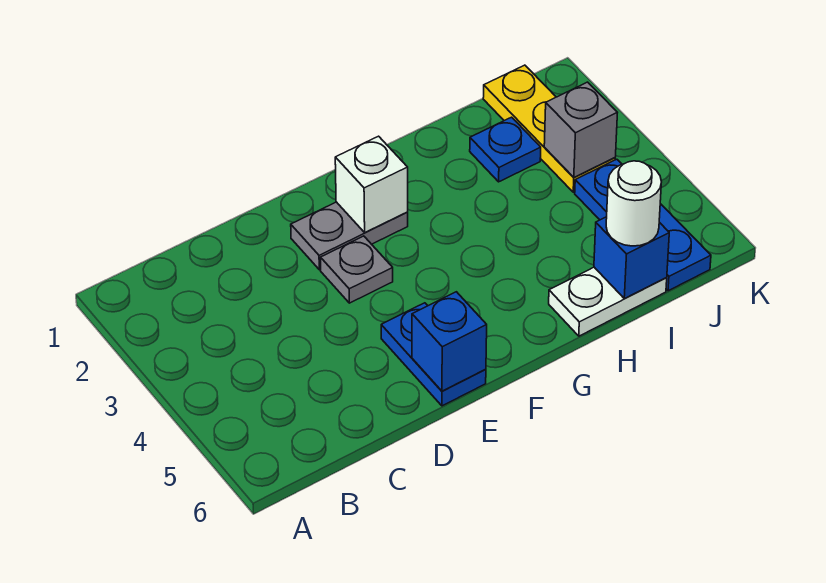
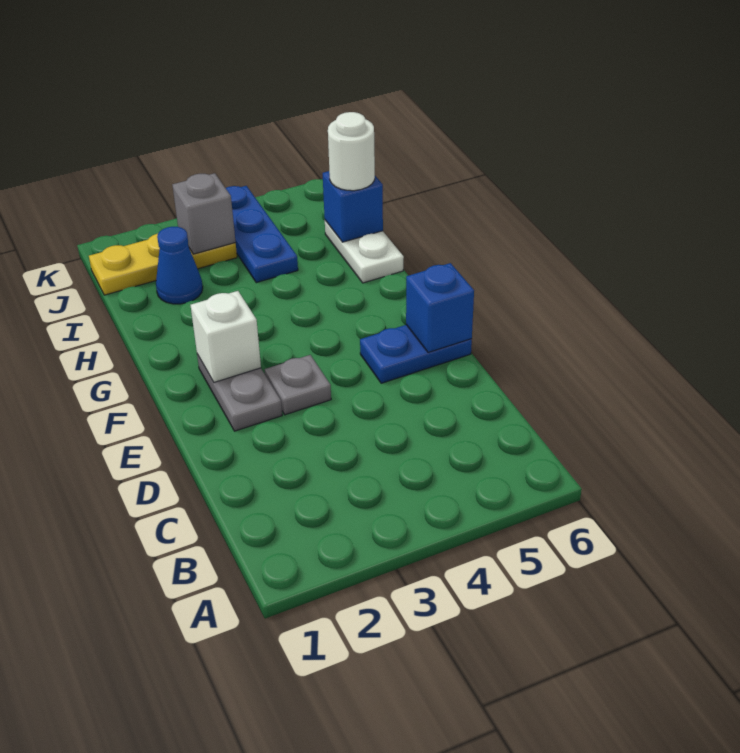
blue plate I2 level 1 -> blue cone I2 level 1
blue plate J4:J6 level 1 -> blue plate I4:K4 level 1

